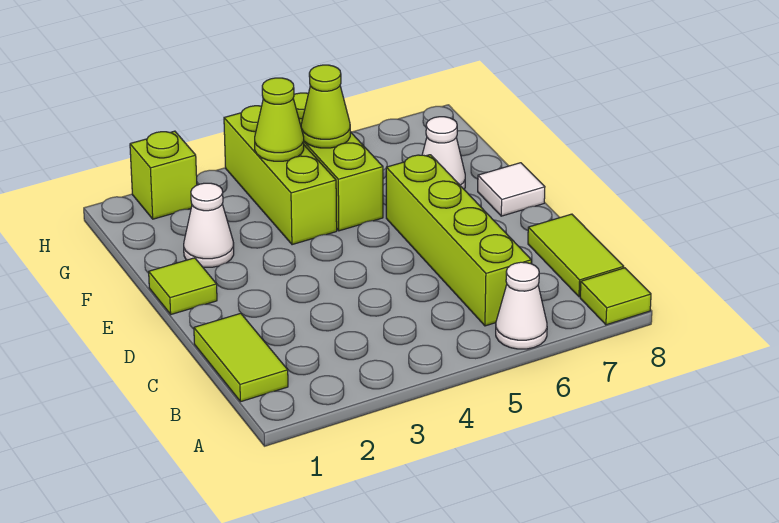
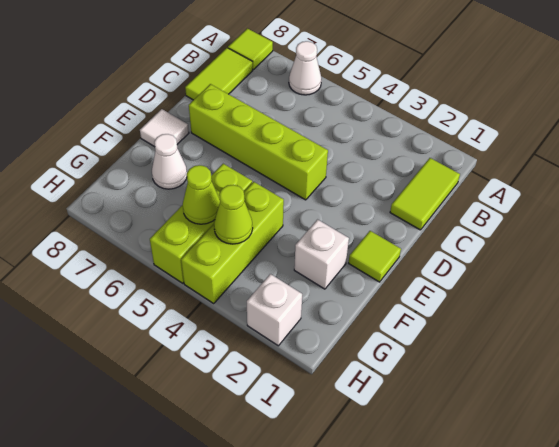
lime brick B6:E6 level 1 -> lime brick D4:D7 level 1
white cone F2 level 1 -> white brick F2 level 1
lime brick H2 level 1 -> white brick H2 level 1

